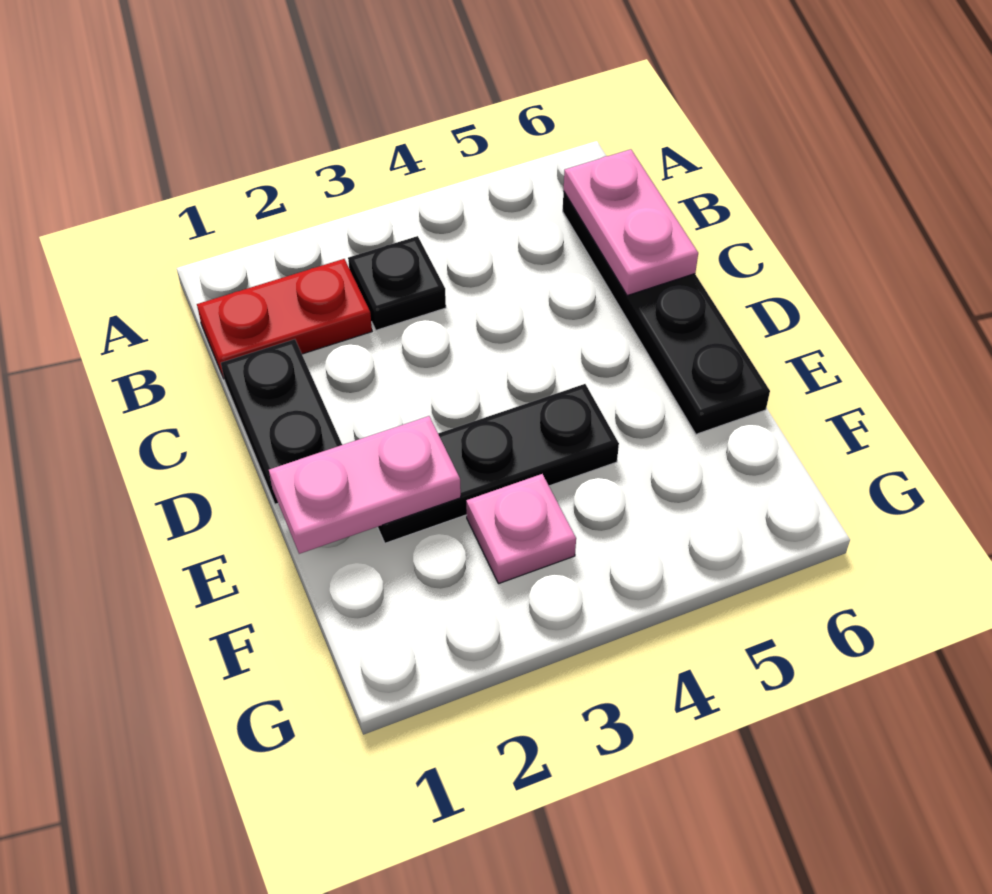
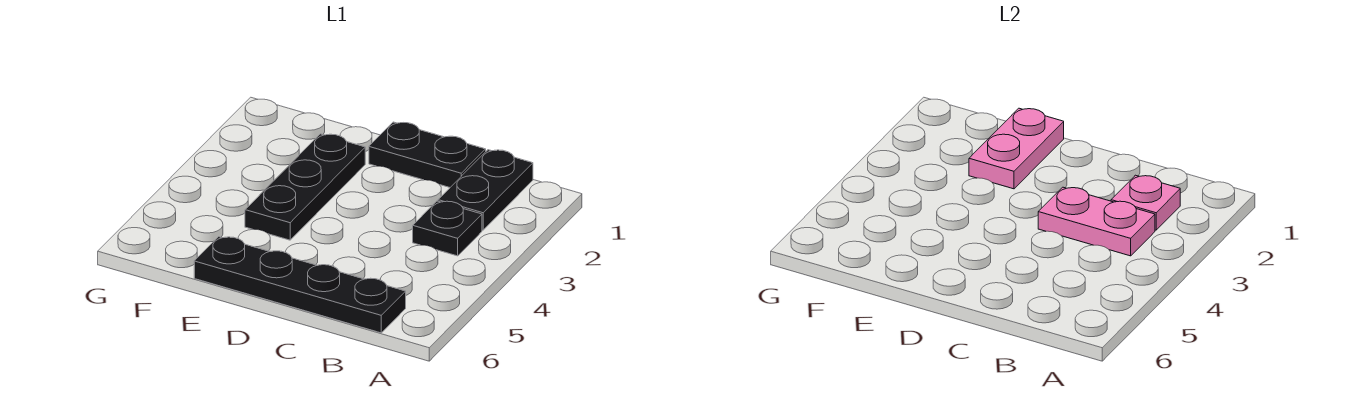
red plate B1:B2 level 1 -> black plate B1:B2 level 1
pink plate B6:C6 level 2 -> pink plate B3:C3 level 2
pink plate F3 level 1 -> pink plate B2 level 2

